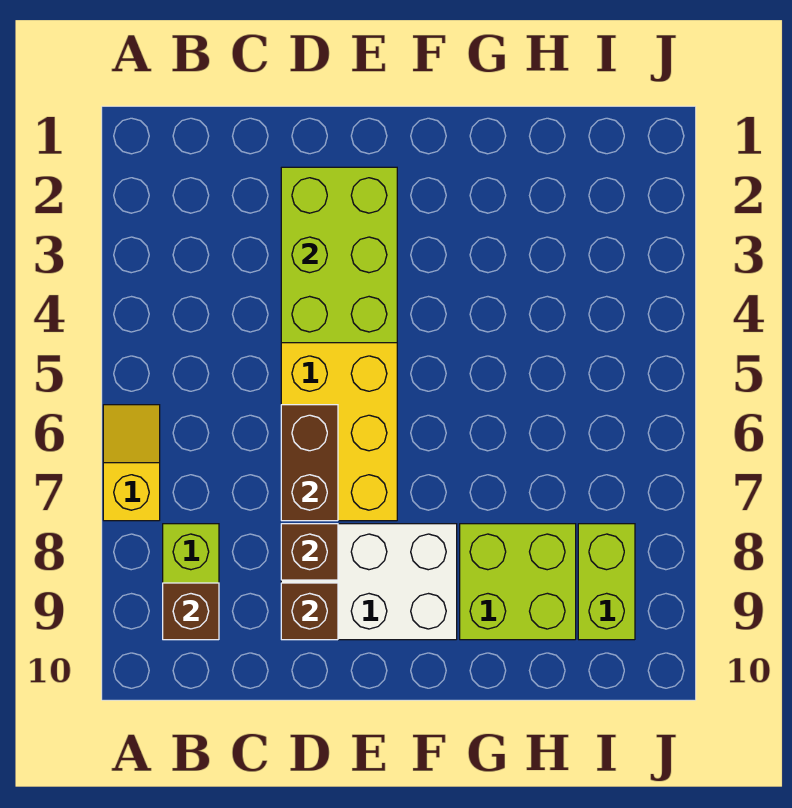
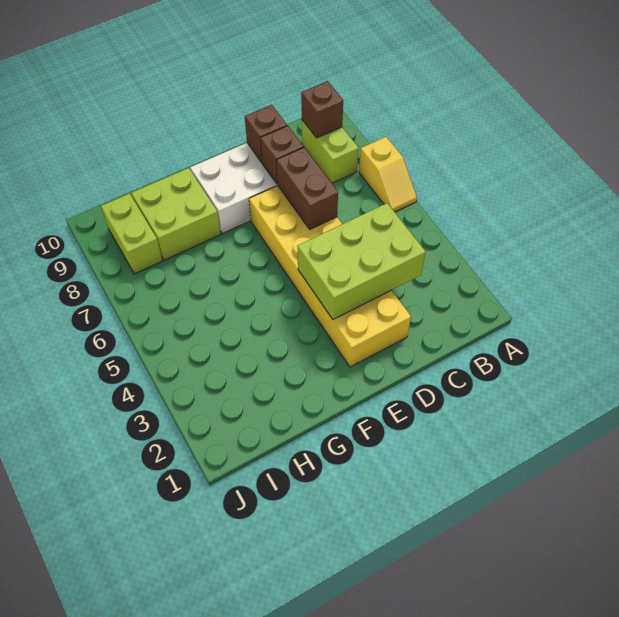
lime brick D2:E4 level 2 -> lime brick C3:E4 level 2

